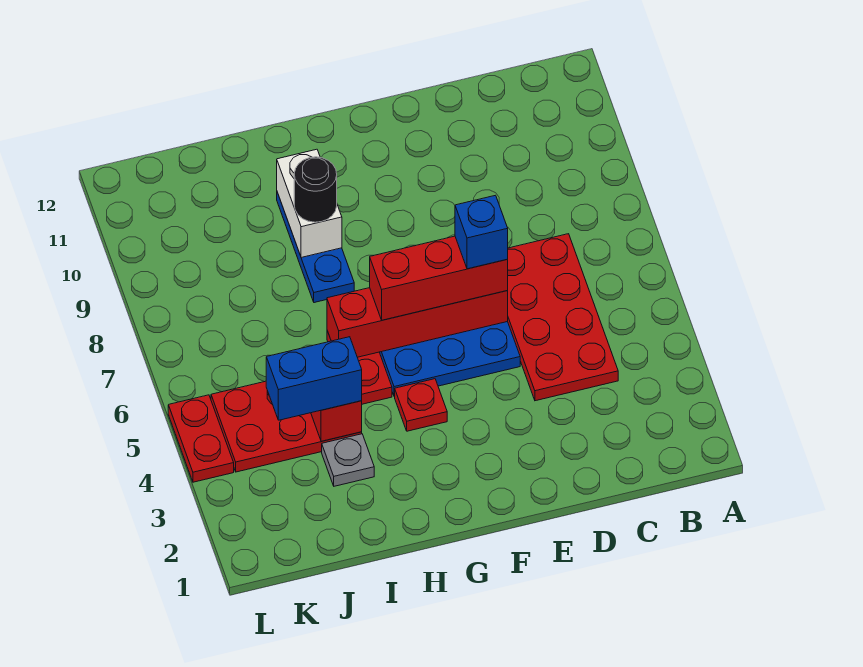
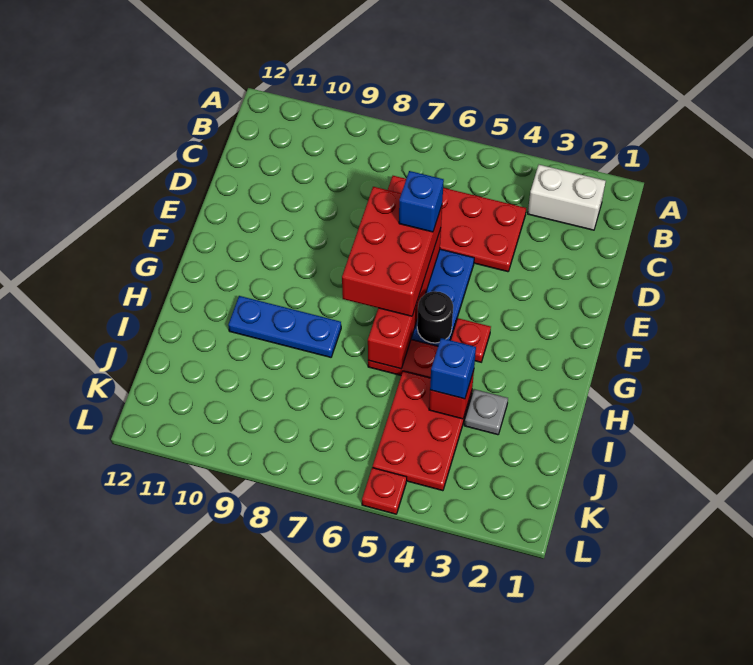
red brick E6:G6 level 3 -> red brick E6:G7 level 3
white brick H9:H10 level 2 -> white brick B2:B3 level 1
black round brick H9 level 3 -> black round brick G5 level 2
blue brick I4:J4 level 3 -> blue brick I4 level 3
red plate L4:L5 level 1 -> red plate L5 level 1

